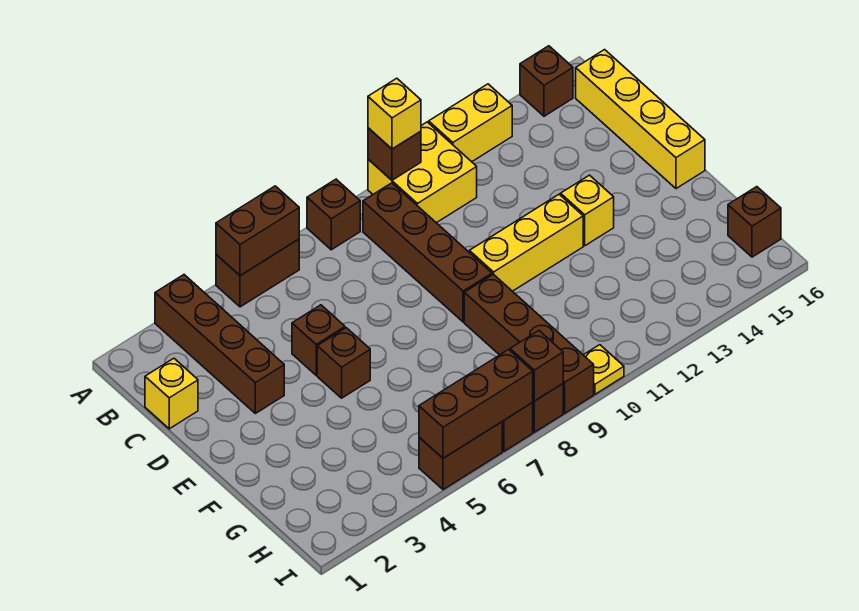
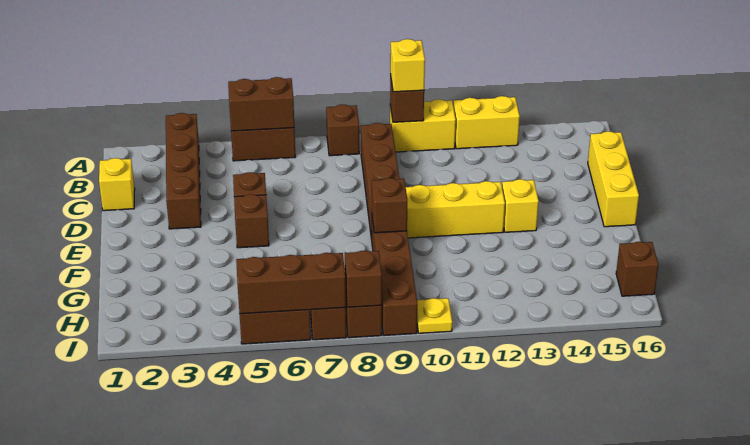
yellow brick A10:B11 level 1 -> yellow brick A10:A11 level 1
brown brick A15 level 1 -> brown brick F9 level 2
yellow brick B16:E16 level 1 -> yellow brick C16:E16 level 1

